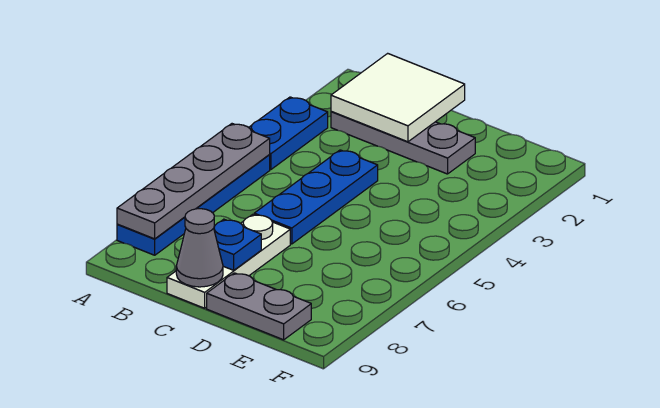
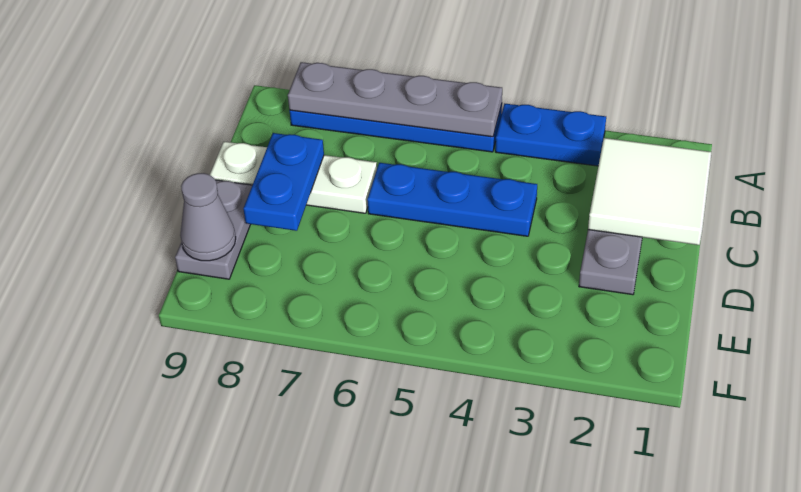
blue plate C8 level 2 -> blue plate C8:D8 level 2
grey cone C9 level 2 -> grey cone E9 level 2

